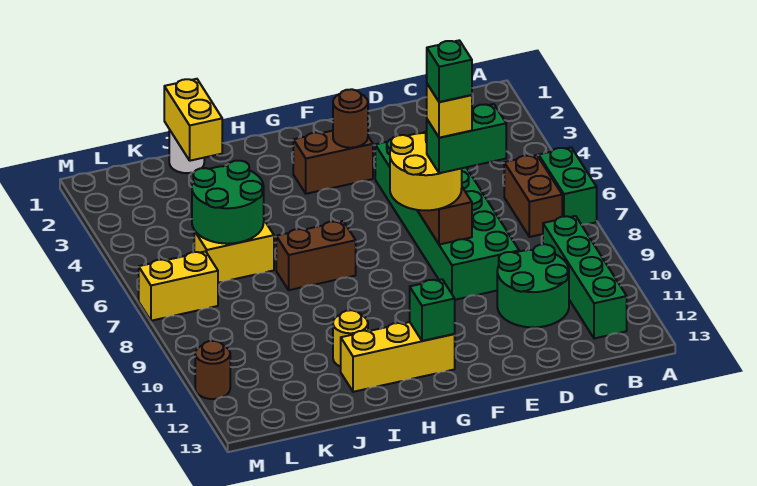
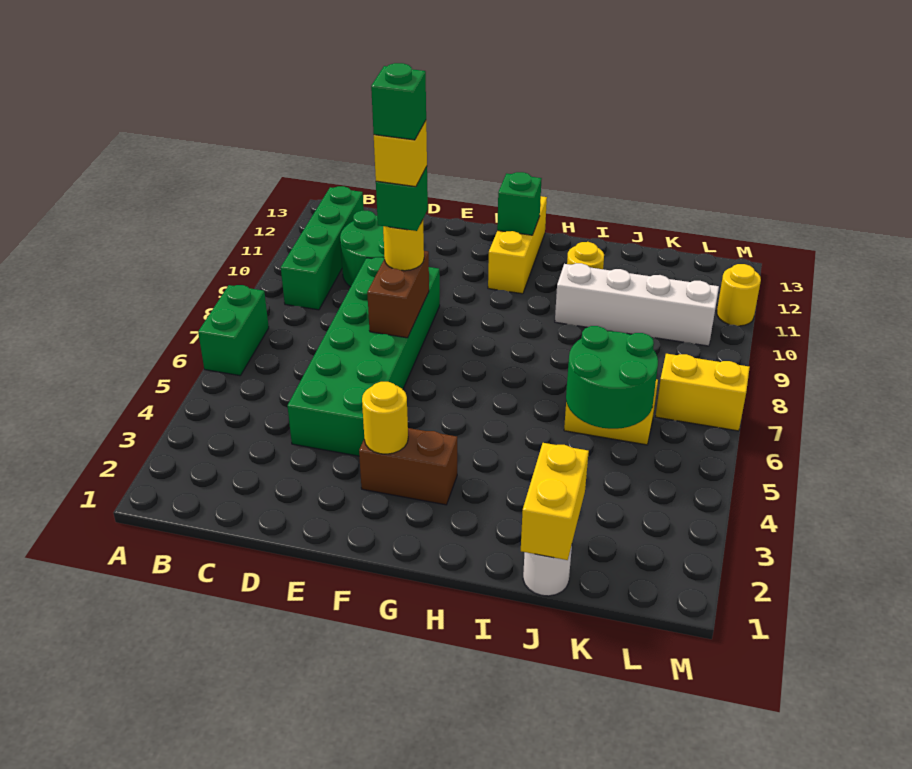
brown brick B6:B7 level 1 -> none
green brick D8:E8 level 4 -> green brick E8 level 4
yellow round brick E7:F8 level 3 -> yellow round brick E8 level 3
brown round brick F3 level 2 -> yellow round brick F3 level 2
yellow brick G12:I12 level 1 -> yellow brick G11:G13 level 1
brown brick H7:I7 level 1 -> none
none -> white brick I10:L10 level 1
brown round brick M11 level 1 -> yellow round brick M11 level 1

